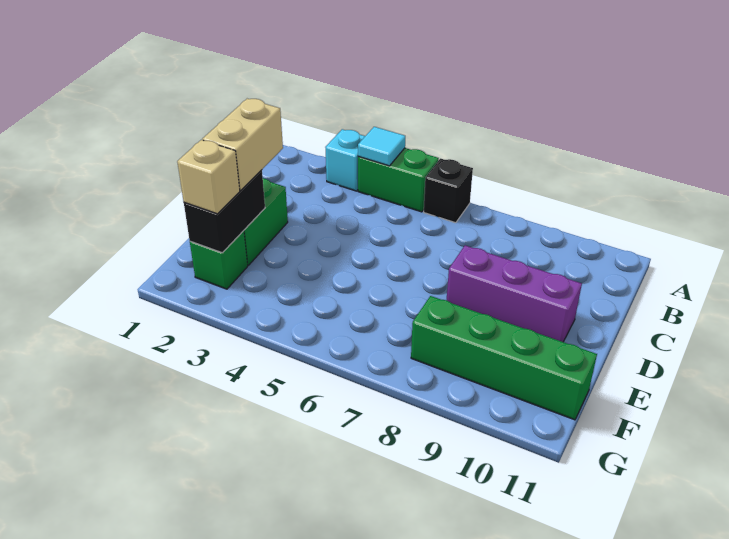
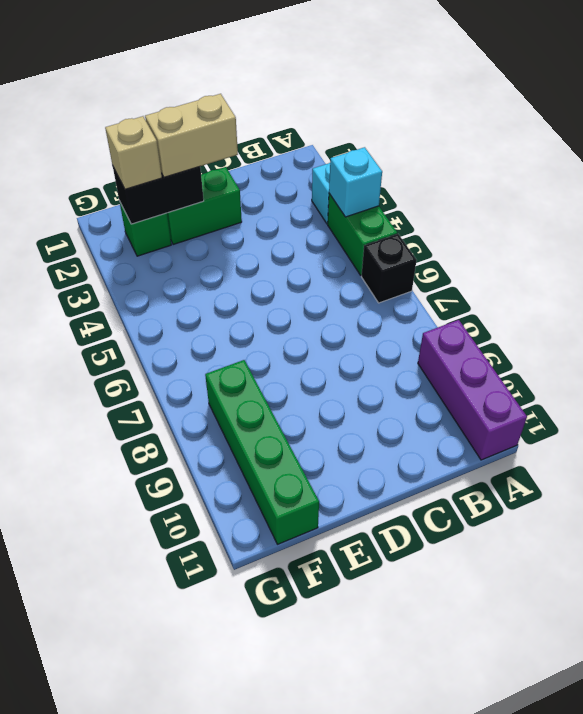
cyan tile A4 level 2 -> cyan brick A4 level 2
purple brick D8:D10 level 1 -> purple brick A9:A11 level 1

